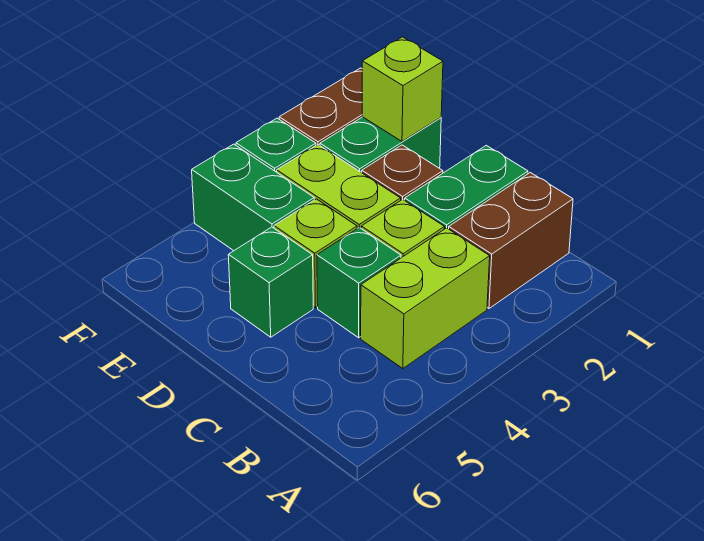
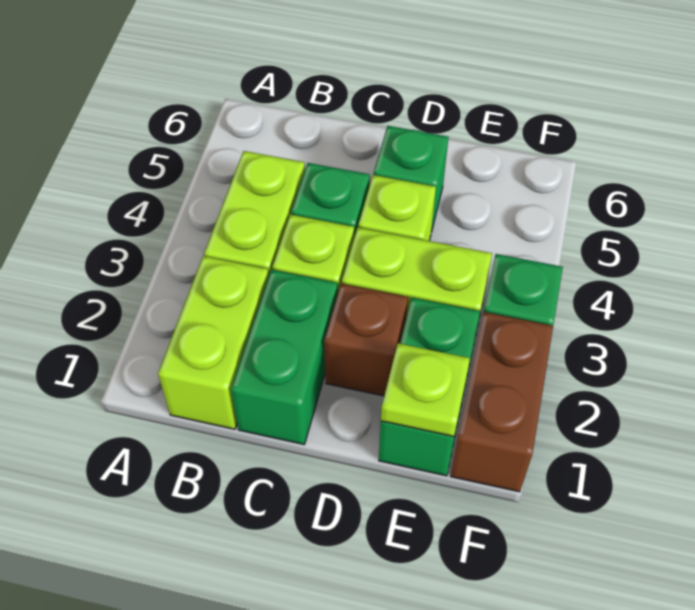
brown brick B1:B2 level 1 -> lime brick B1:B2 level 1
lime brick E1 level 2 -> lime plate E1 level 2
green brick E4:F4 level 1 -> none

